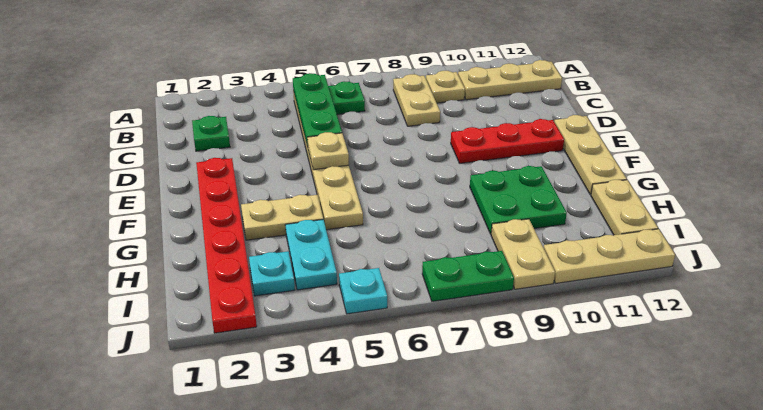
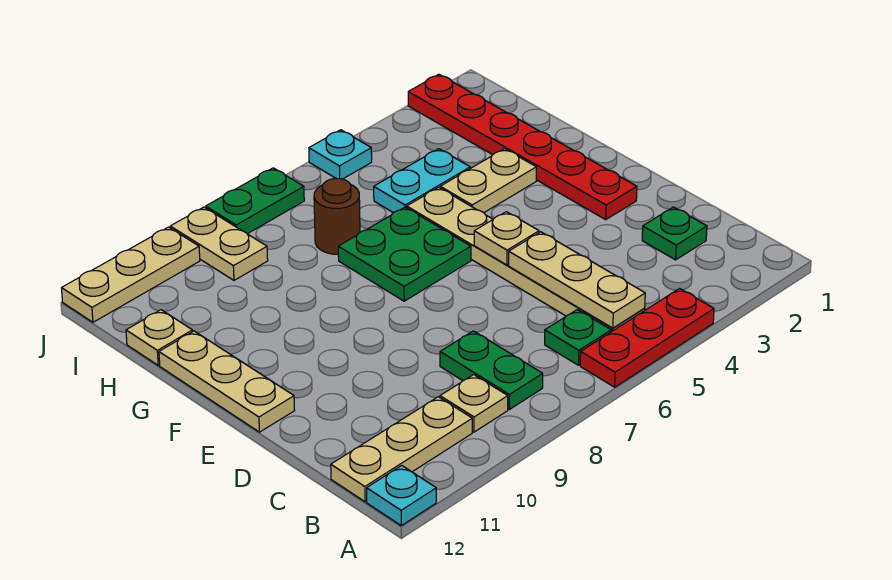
green plate B5:D5 level 2 -> tan plate B5:D5 level 2
tan plate B8:C8 level 1 -> green plate B8:C8 level 1
red plate E9:E11 level 1 -> red plate A4:A6 level 1
green plate G9:H10 level 1 -> green plate F6:G7 level 1
cyan plate H4:I4 level 1 -> cyan plate H4:H5 level 1
none -> brown round brick H7 level 1
tan plate H12:I12 level 1 -> tan plate H12 level 1
cyan plate I3 level 1 -> cyan plate A12 level 1

